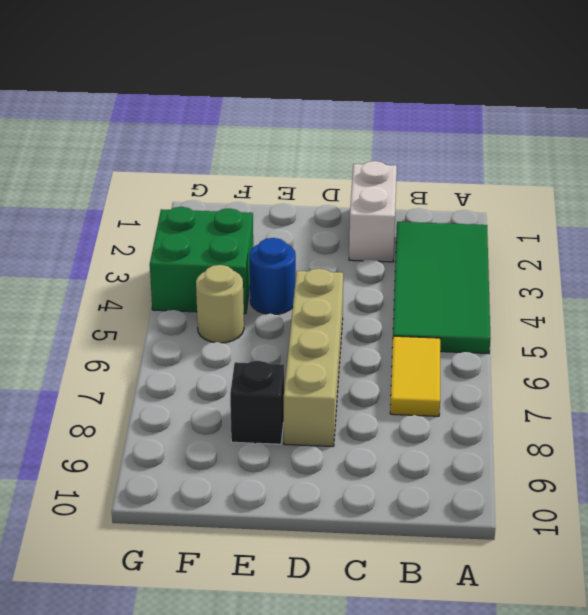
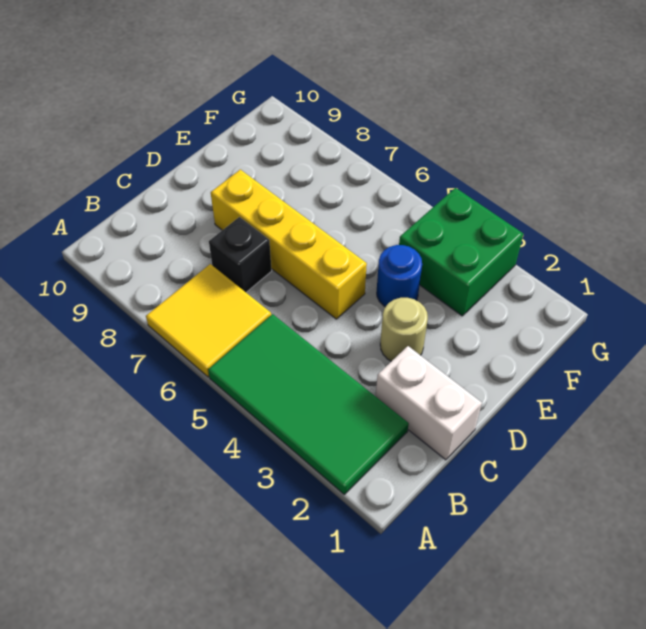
yellow tile B6:B7 level 1 -> yellow tile A6:B7 level 1
tan brick D5:D8 level 1 -> yellow brick D5:D8 level 1
black brick E8 level 1 -> black brick C7 level 1
tan round brick F5 level 1 -> tan round brick D3 level 1

